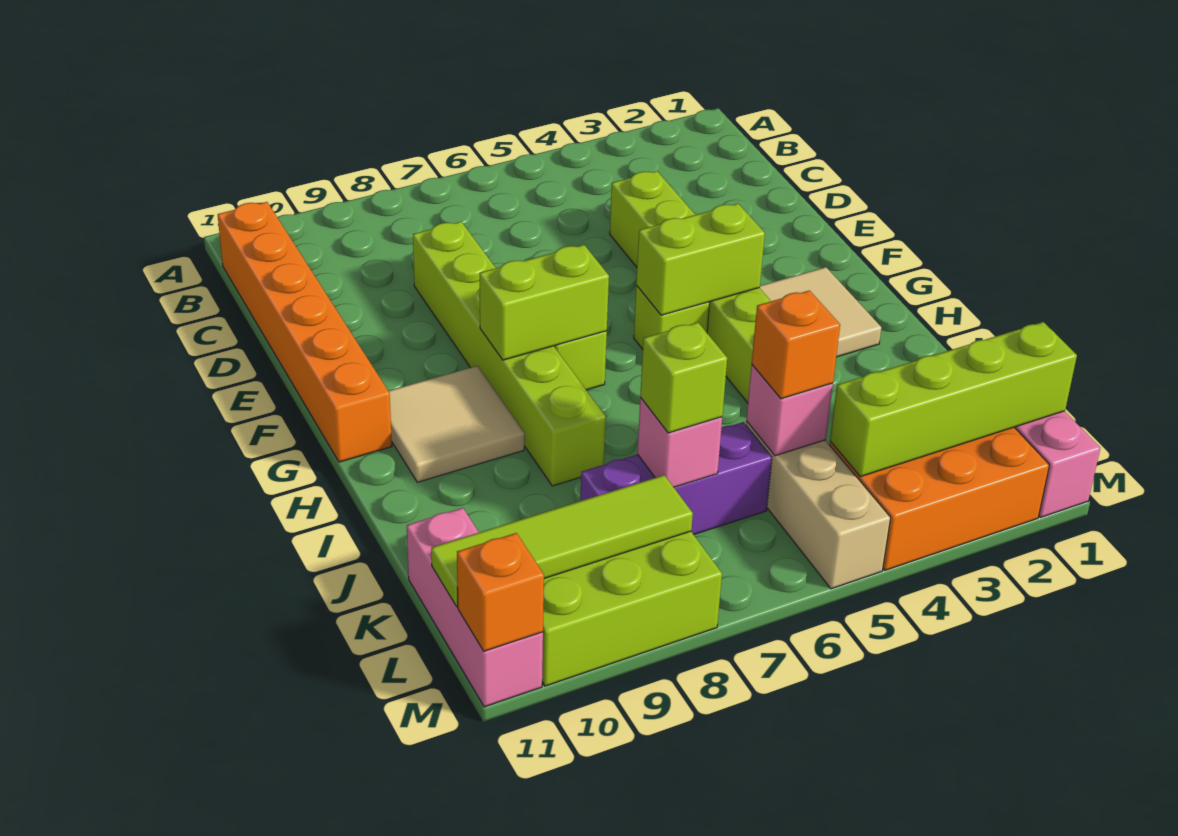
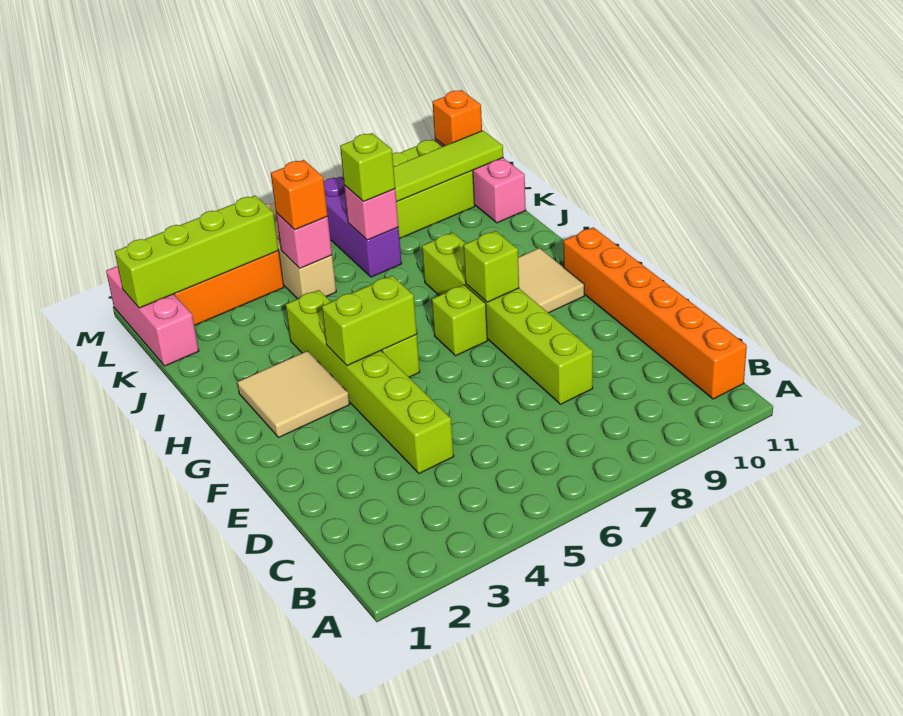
lime brick G7:G8 level 2 -> lime brick G8 level 2
purple brick K6:K8 level 1 -> purple brick K7:M7 level 1

